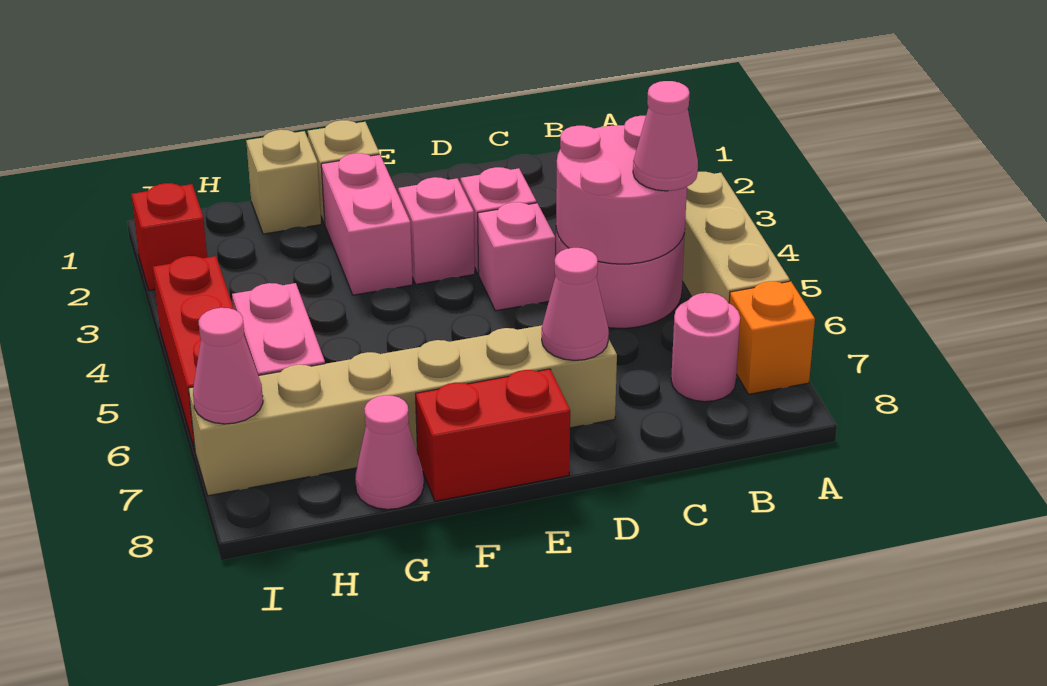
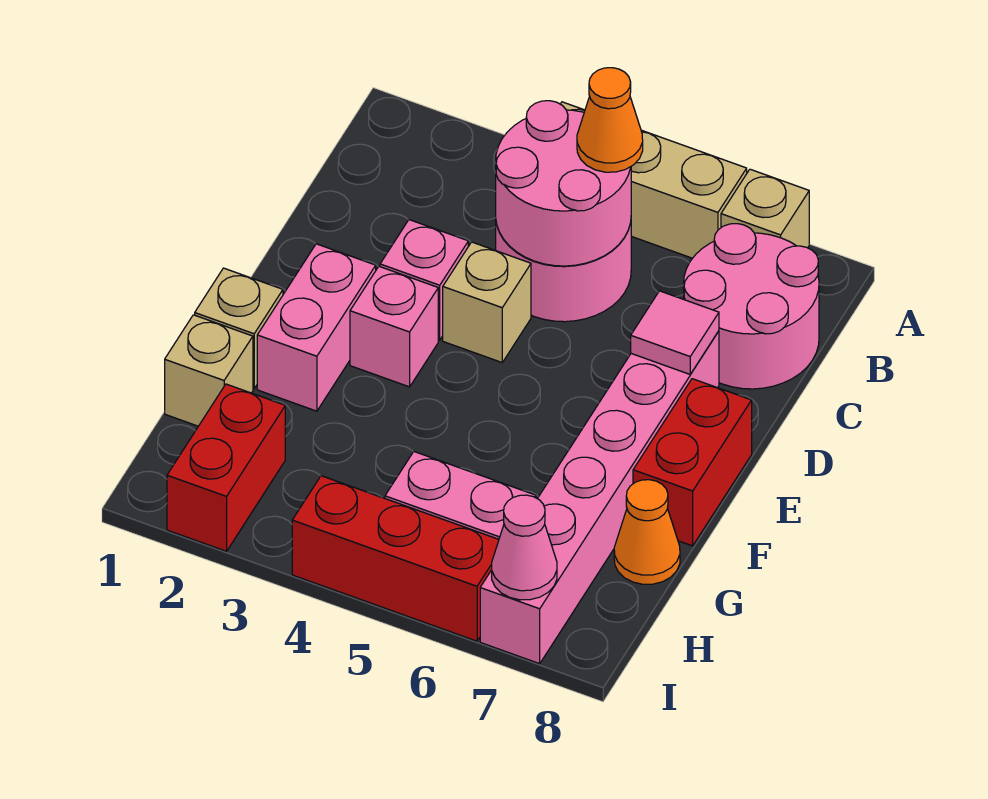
orange brick A7 level 1 -> tan brick A7 level 1
pink cone B5 level 3 -> orange cone B5 level 3
pink round brick B7 level 1 -> pink round brick B7:C8 level 1
pink brick D4 level 1 -> tan brick D4 level 1
tan brick D7:I7 level 1 -> pink brick D7:I7 level 1
pink cone D7 level 2 -> pink tile D7 level 2
pink brick F2:F3 level 1 -> pink brick E2:F2 level 1
pink cone G8 level 1 -> orange cone G8 level 1
red brick I2 level 1 -> red brick H2:I2 level 1

